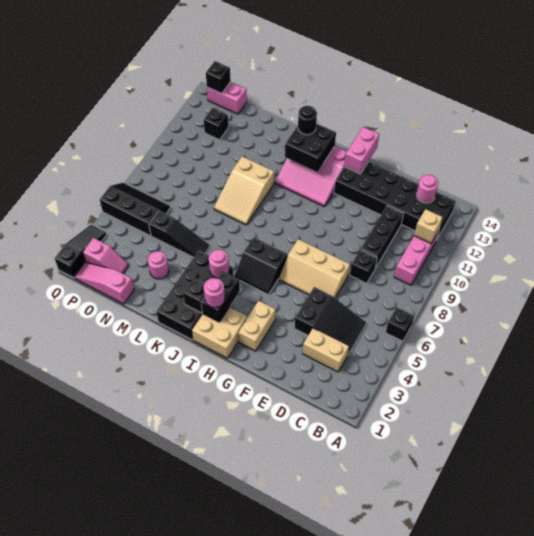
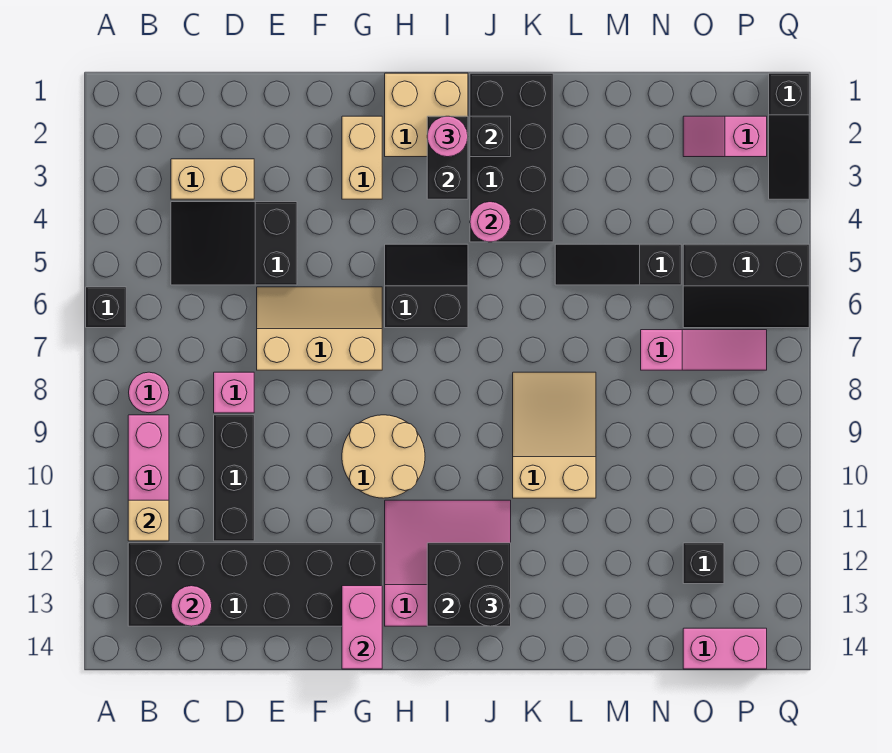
black brick D8 level 1 -> pink brick D8 level 1
none -> tan round brick G9:H10 level 1
pink round brick M3 level 1 -> pink round brick B8 level 1
pink slope N1:P1 level 1 top N -> pink slope N7:P7 level 1 top N
black brick P14 level 2 -> none

